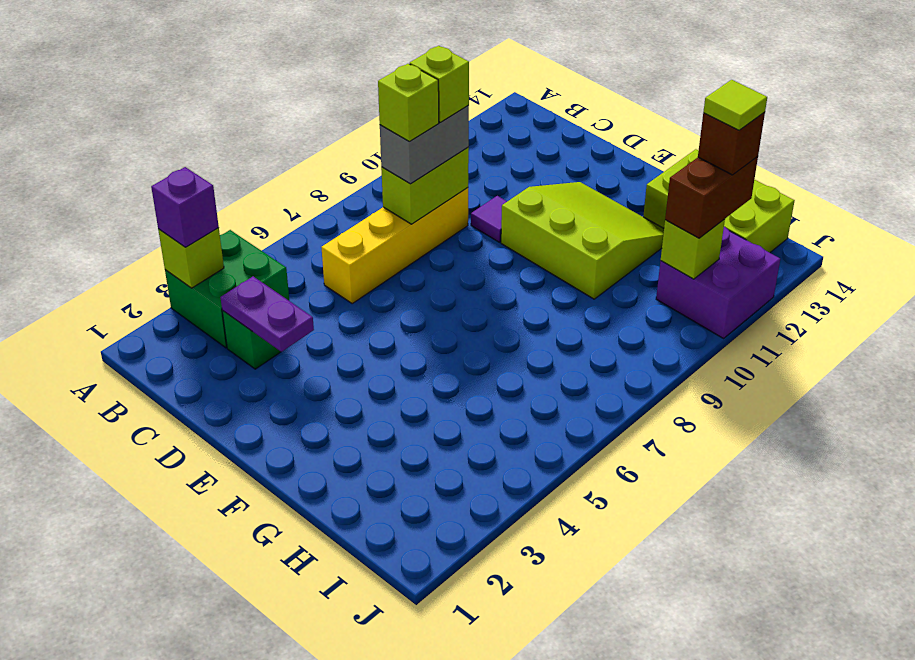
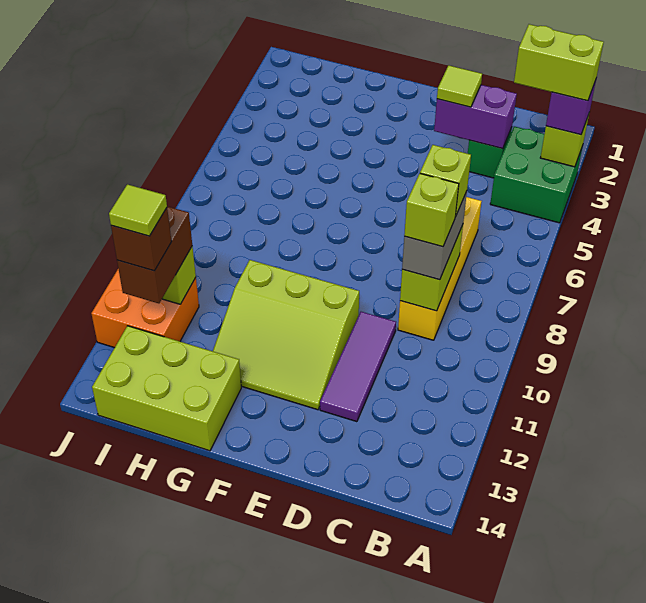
none -> lime brick A3:B3 level 4
purple plate C3:D3 level 2 -> purple brick C3:D3 level 2
none -> lime tile D3 level 3
purple tile D10 level 1 -> purple tile D10:D12 level 1
purple brick I11:J12 level 1 -> orange brick I11:J12 level 1

